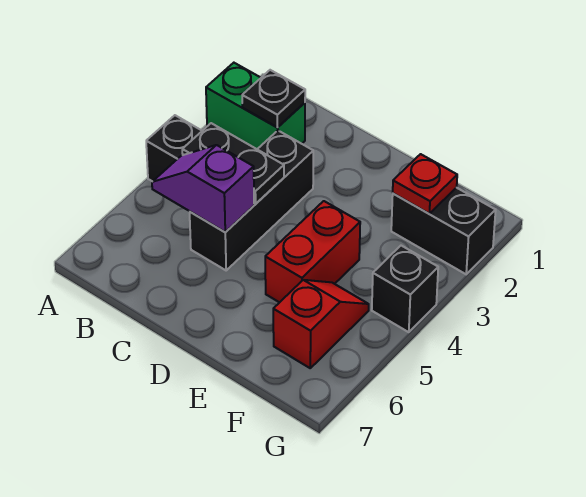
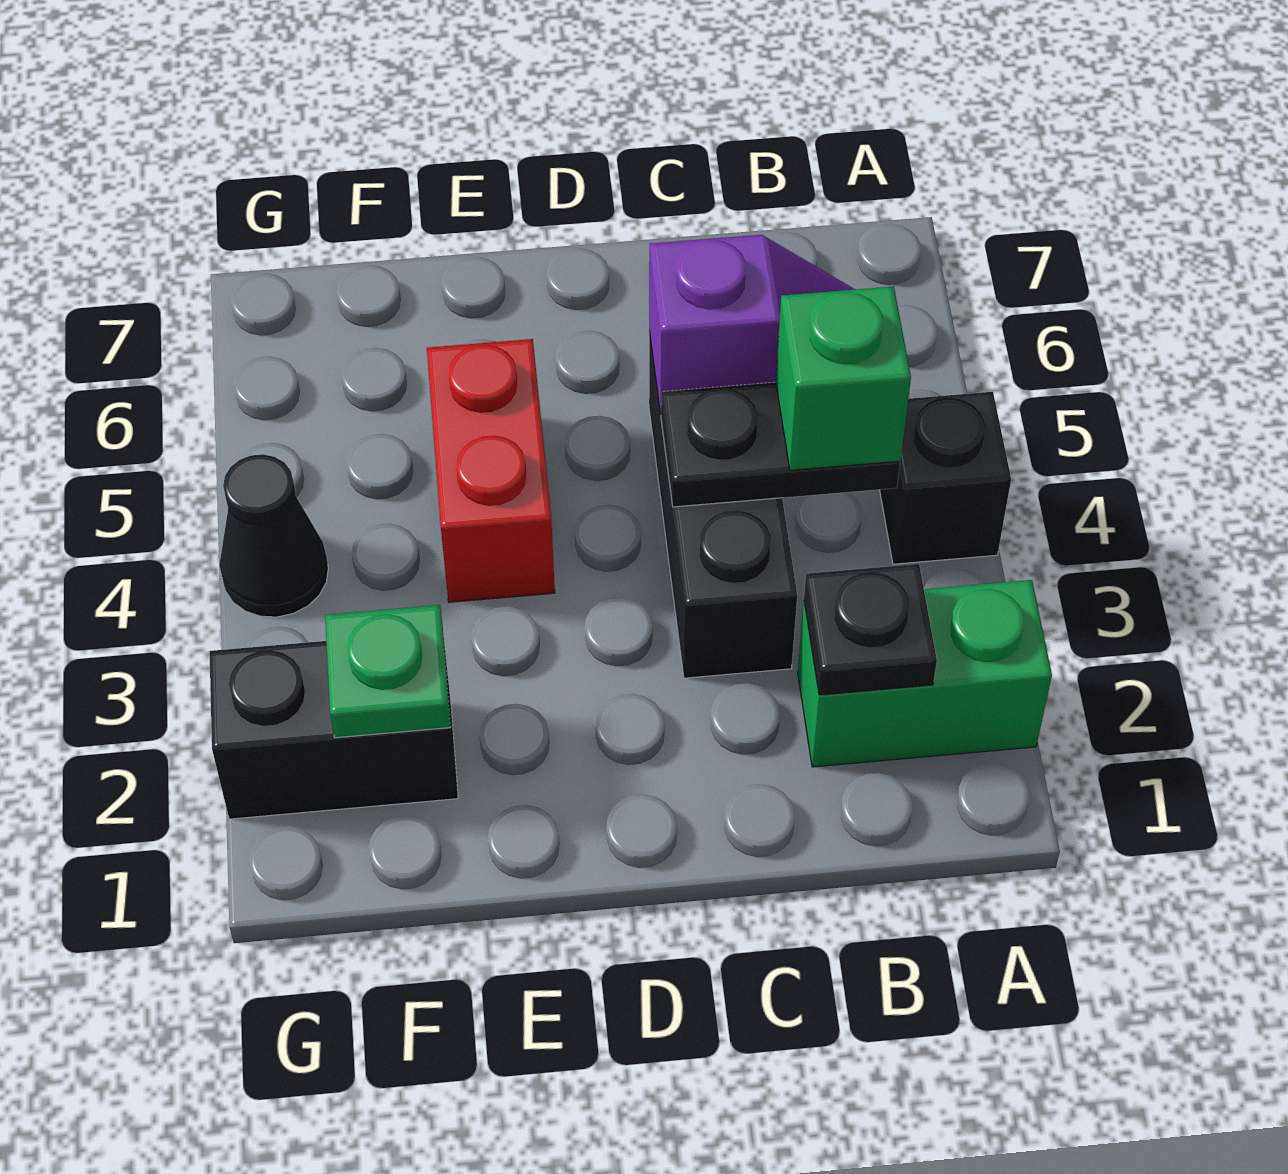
none -> green brick B4 level 3
red plate F2 level 2 -> green plate F2 level 2
red slope F5:F6 level 1 top 6 -> none
black brick G4 level 1 -> black cone G4 level 1

